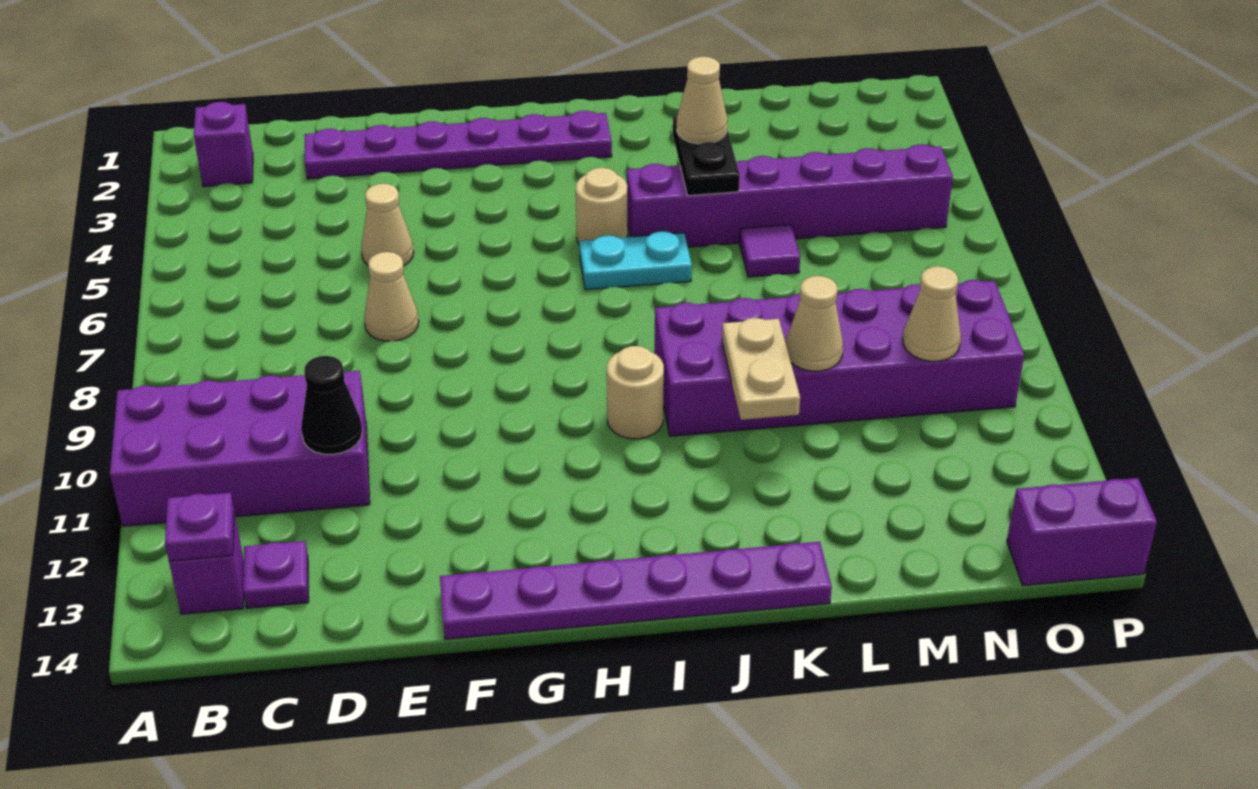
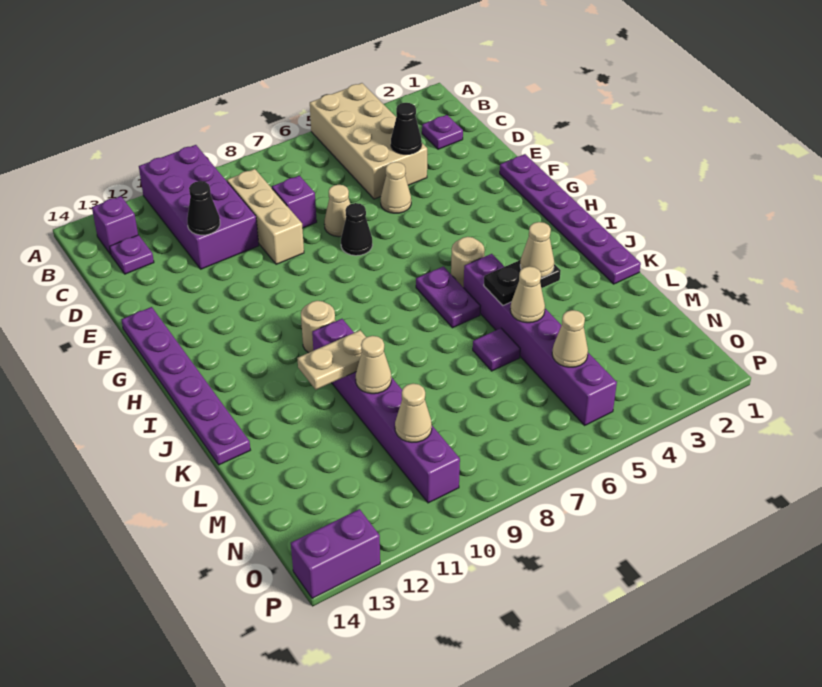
none -> tan brick A4:D5 level 1
purple brick B2 level 1 -> purple brick D8 level 1
purple plate B13 level 2 -> purple plate C2 level 1
none -> tan brick C9:E9 level 1
purple plate D2:I2 level 1 -> purple plate F1:K1 level 1
none -> black cone D4 level 2
none -> black cone F7 level 1
cyan plate I6:J6 level 1 -> purple plate I6:J6 level 1
purple brick J9:O10 level 1 -> purple brick J10:O10 level 1
none -> tan cone L5 level 2
none -> tan cone N5 level 2
purple brick O14:P14 level 1 -> purple brick P13:P14 level 1

